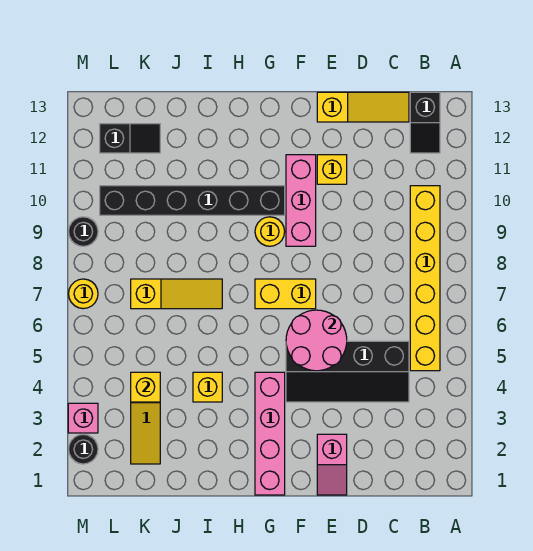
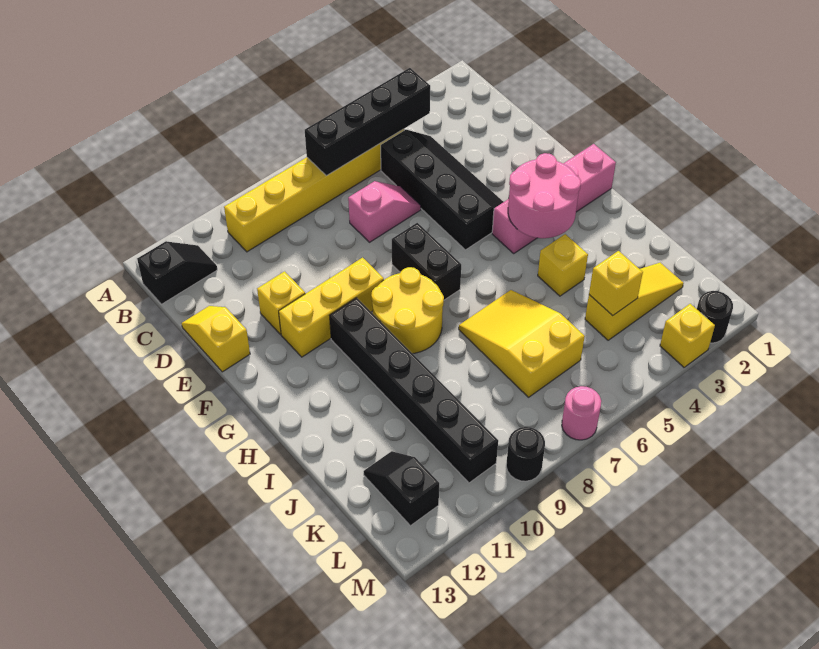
none -> black brick B4:B7 level 2
yellow slope C13:E13 level 1 top E -> yellow slope D13:E13 level 1 top E
pink slope E1:E2 level 1 top 2 -> pink slope D6:D7 level 1 top 7
pink round brick E5:F6 level 2 -> pink round brick G3:H4 level 2
yellow brick F7:G7 level 1 -> black brick F7:G7 level 1
pink brick F9:F11 level 1 -> yellow brick F9:F11 level 1
yellow round brick G9 level 1 -> yellow round brick G8:H9 level 1
yellow slope I7:K7 level 1 top K -> yellow slope I6:K7 level 1 top K
pink brick M3 level 1 -> yellow brick M3 level 1
yellow round brick M7 level 1 -> pink round brick M7 level 1

